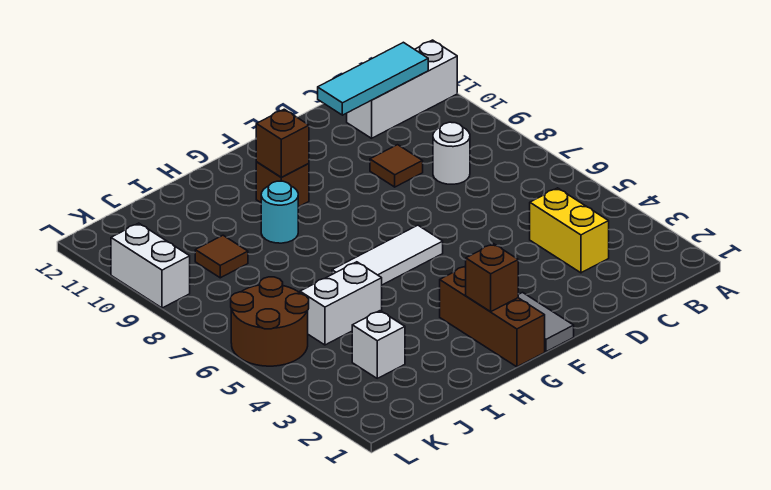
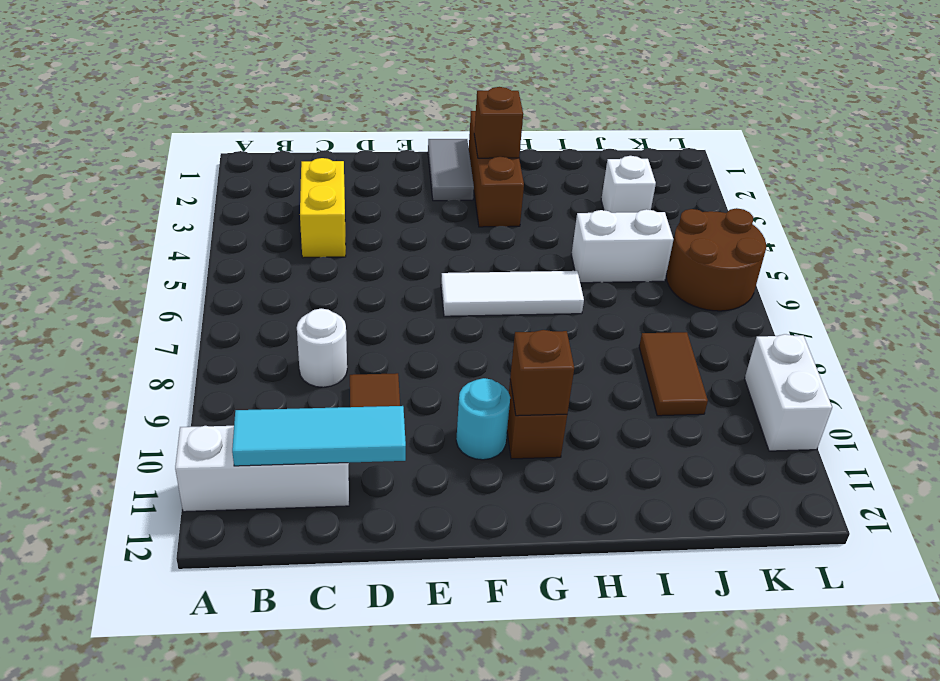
cyan round brick H9 level 1 -> cyan round brick F10 level 1
brown tile J9 level 1 -> brown tile J8:J9 level 1

